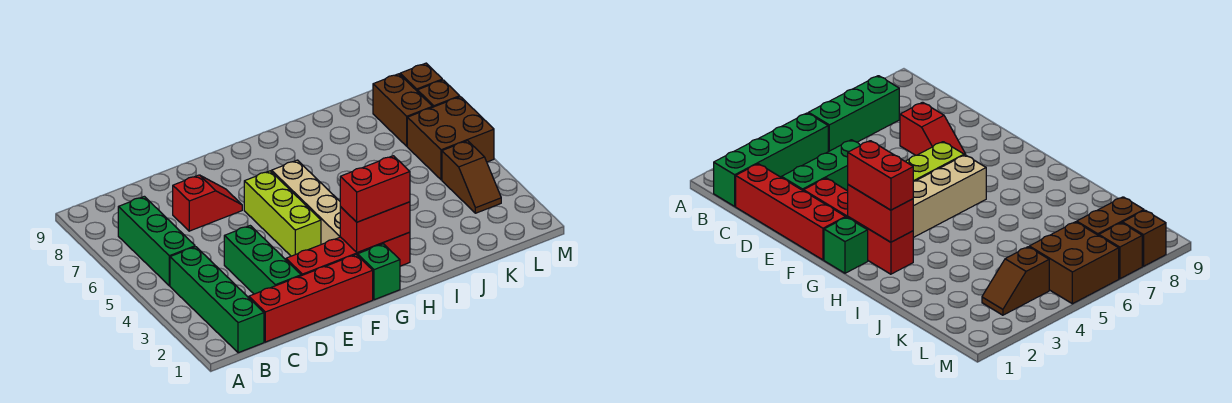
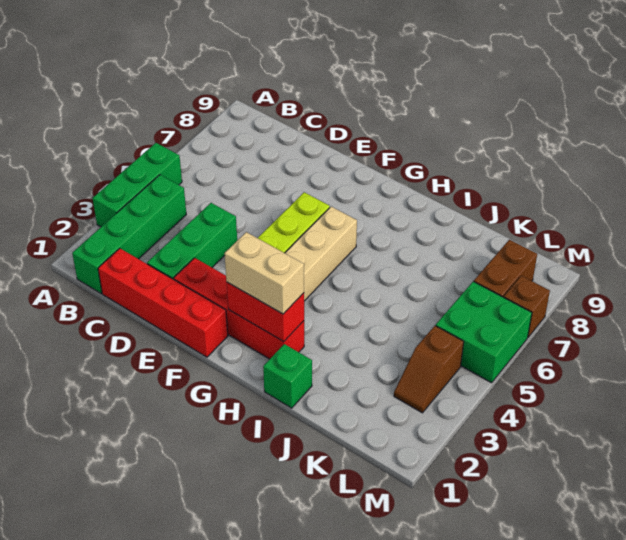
green brick B5:B7 level 1 -> green brick A3:A5 level 1
red slope D7:E7 level 1 top D -> none
green brick G1 level 1 -> green brick I1 level 1
red brick G2:H2 level 3 -> tan brick G2:H2 level 3
brown brick L5:M6 level 1 -> green brick L5:M6 level 1
brown brick M8 level 1 -> none

